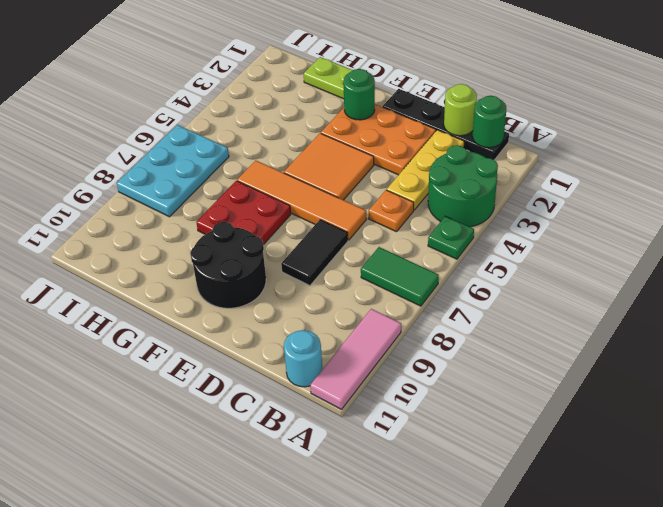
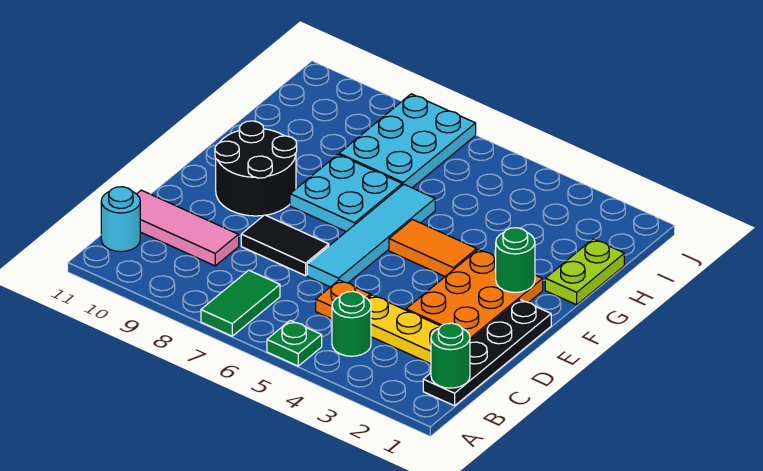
green round brick A3:B4 level 1 -> green round brick B4 level 1
pink tile A9:A11 level 1 -> pink tile C9:C11 level 1
lime round brick C1 level 2 -> none
orange tile D6:G6 level 1 -> cyan tile D6:G6 level 1
orange tile E4:F5 level 1 -> orange tile F4:F5 level 1
red plate F7:G8 level 1 -> cyan plate F7:G8 level 1
cyan plate I6:J8 level 1 -> cyan plate H7:J8 level 1

